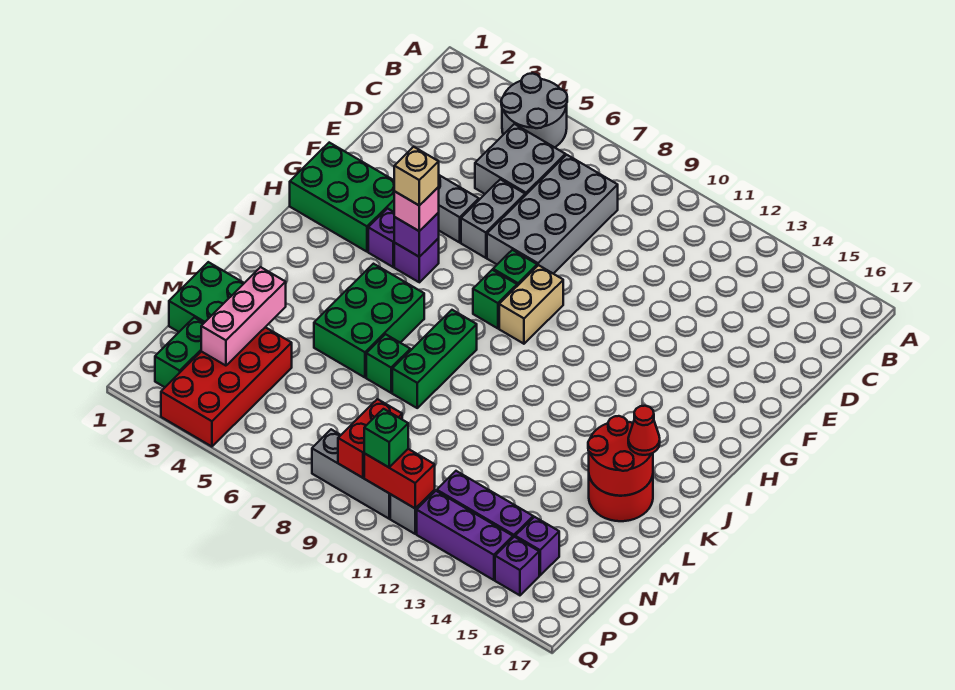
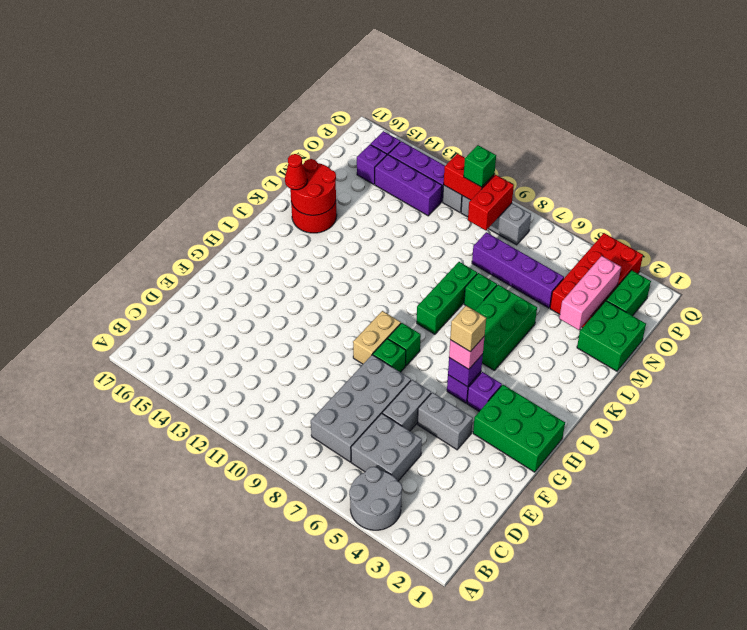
none -> purple brick N5:N8 level 1

